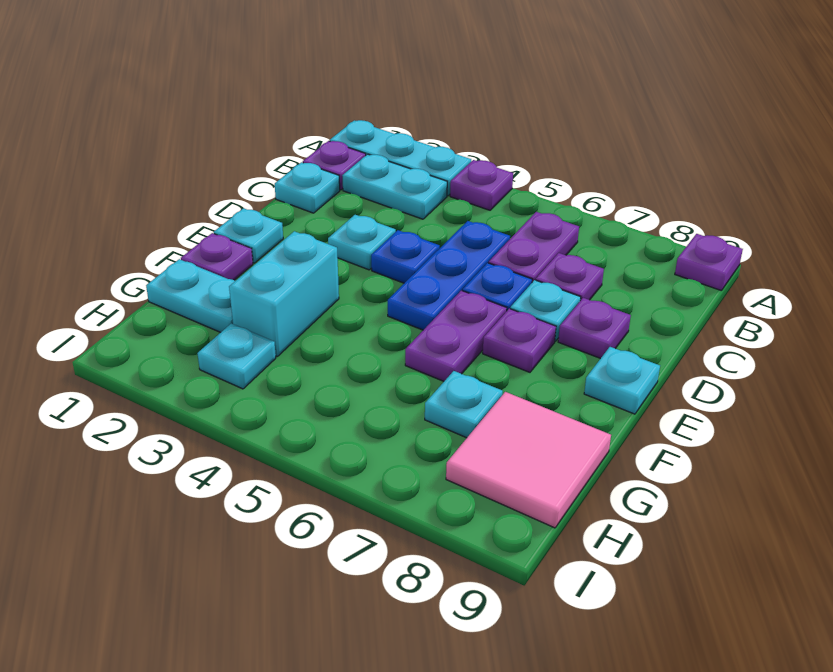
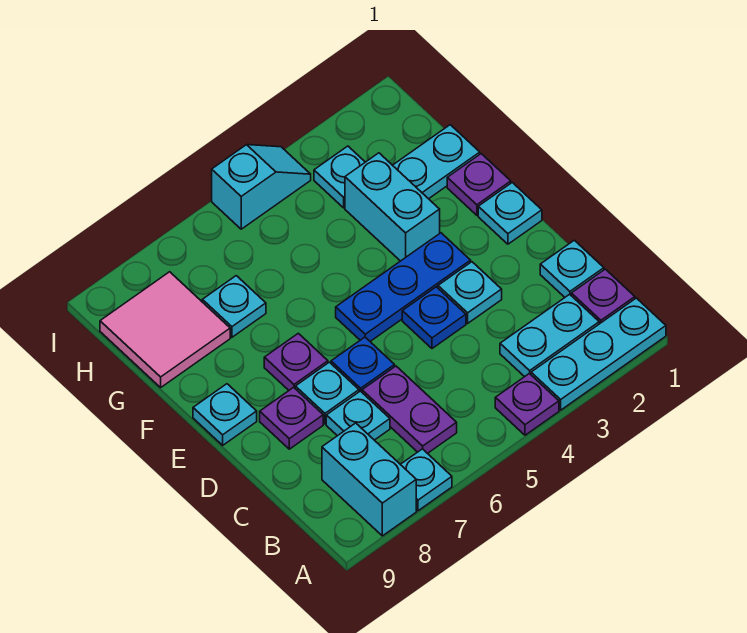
none -> cyan plate A7 level 1
none -> cyan brick A8:B8 level 1
purple plate A9 level 1 -> none
blue plate C5:E5 level 1 -> blue plate E3:E5 level 1
purple plate C7 level 1 -> cyan plate C7 level 1
purple plate E6:F6 level 1 -> none
none -> cyan slope I4:I5 level 1 top 5

